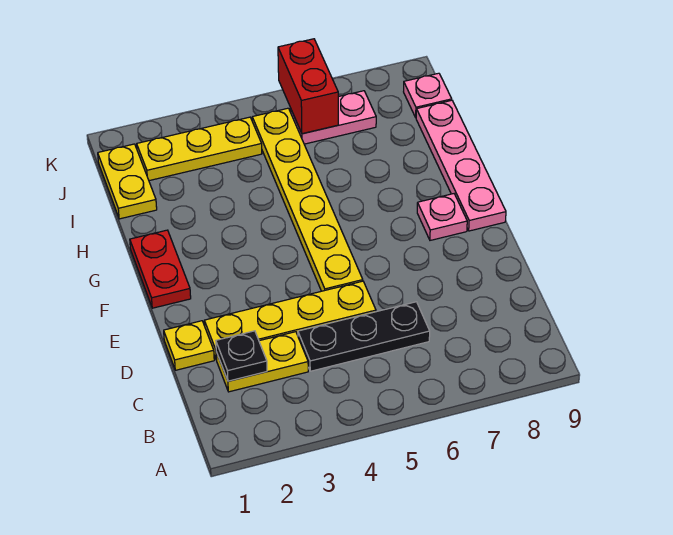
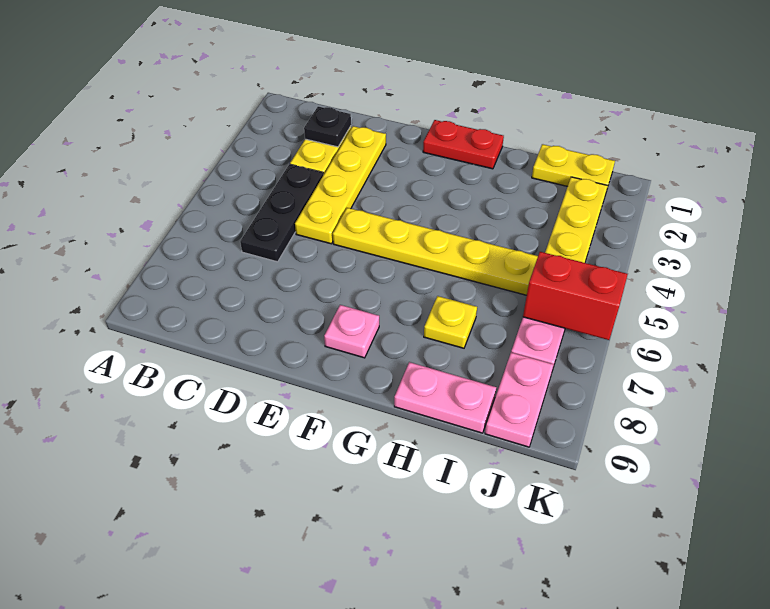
yellow plate D1 level 1 -> yellow plate H7 level 1
pink plate F9:I9 level 1 -> pink plate H9:I9 level 1
pink plate J9 level 1 -> pink plate J8:J9 level 1

